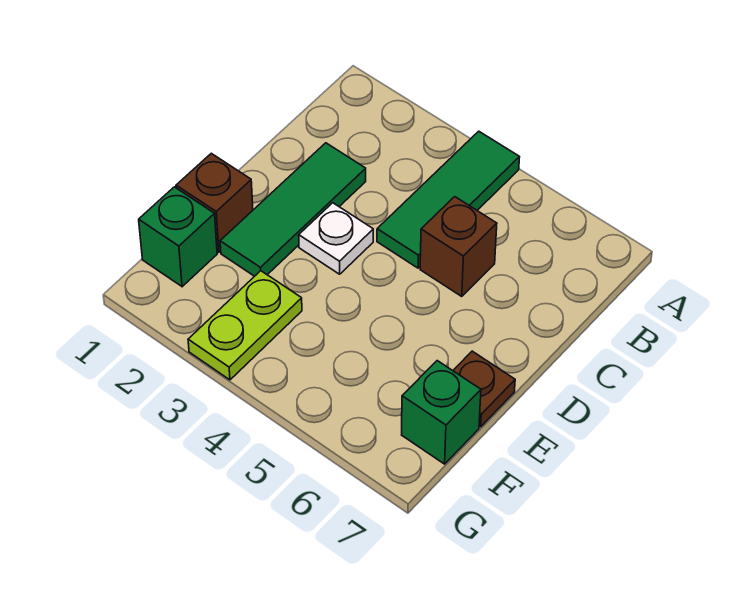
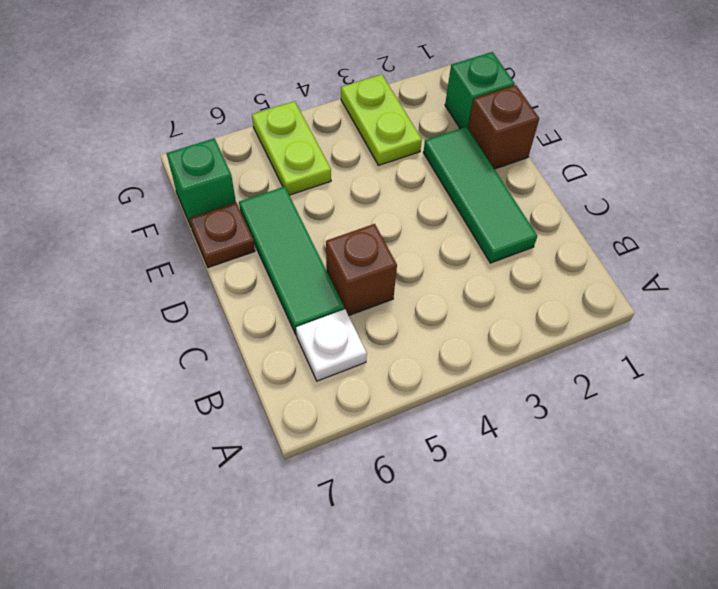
green tile A4:C4 level 1 -> green tile C6:E6 level 1
white plate D3 level 1 -> white plate B6 level 1
none -> lime plate F5:G5 level 1

